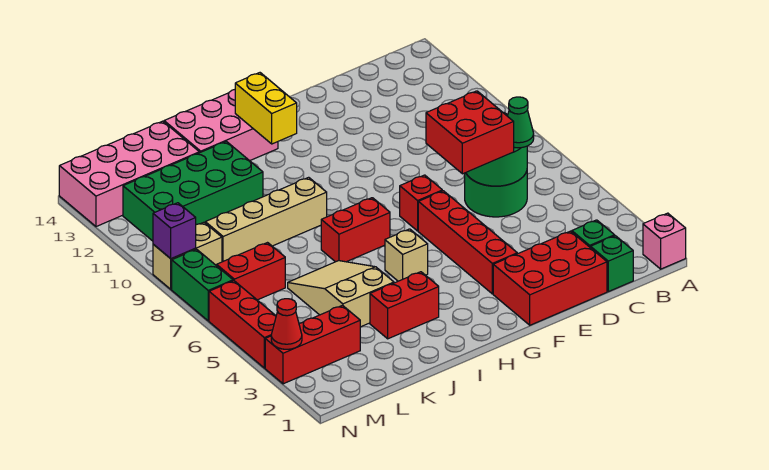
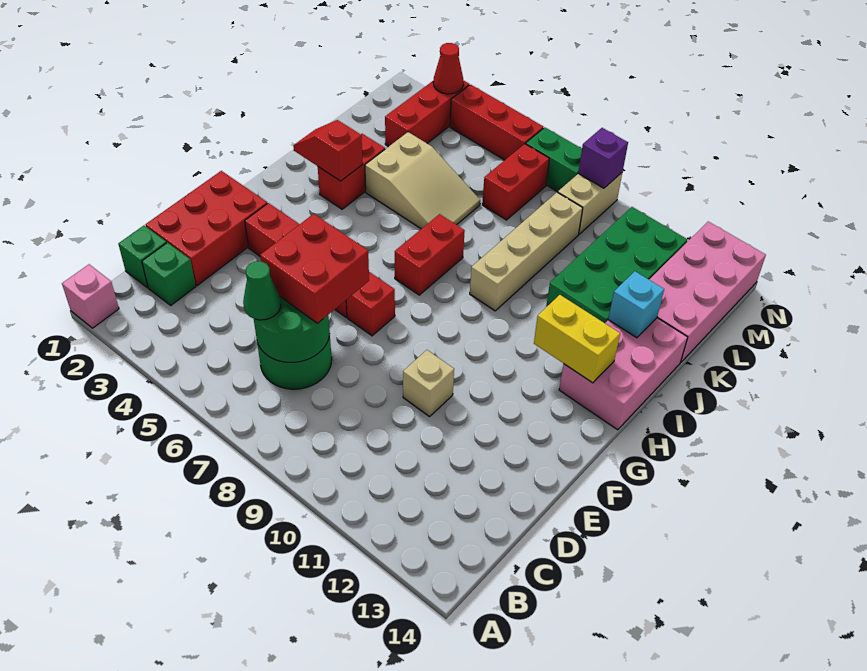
tan brick H5 level 1 -> tan brick E10 level 1
none -> red slope I2:I3 level 2 top 3
none -> cyan brick J13 level 2

